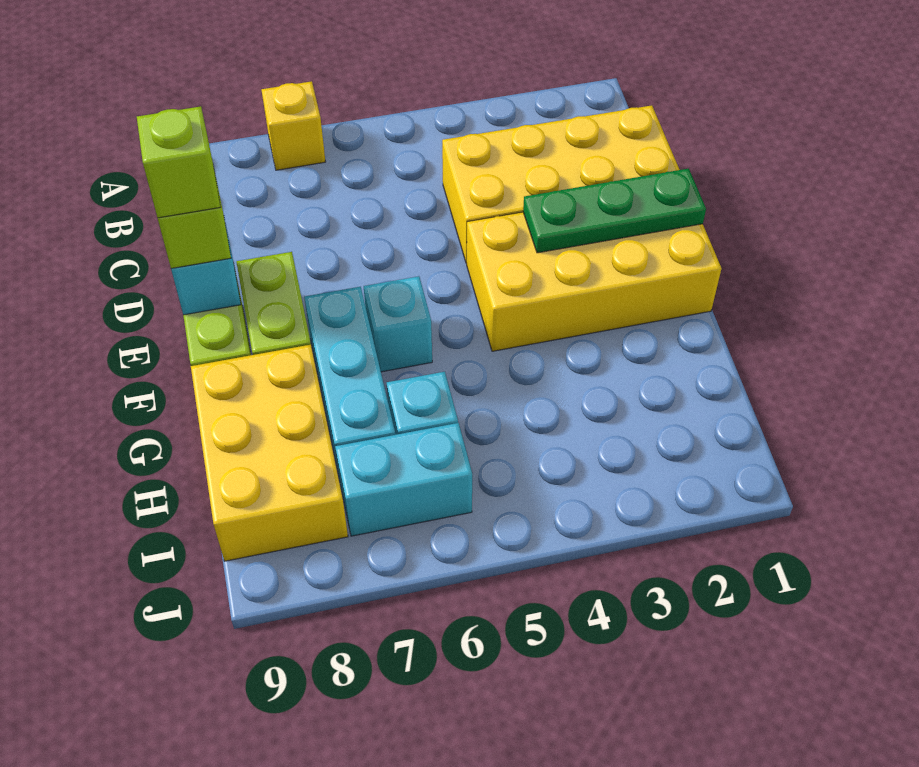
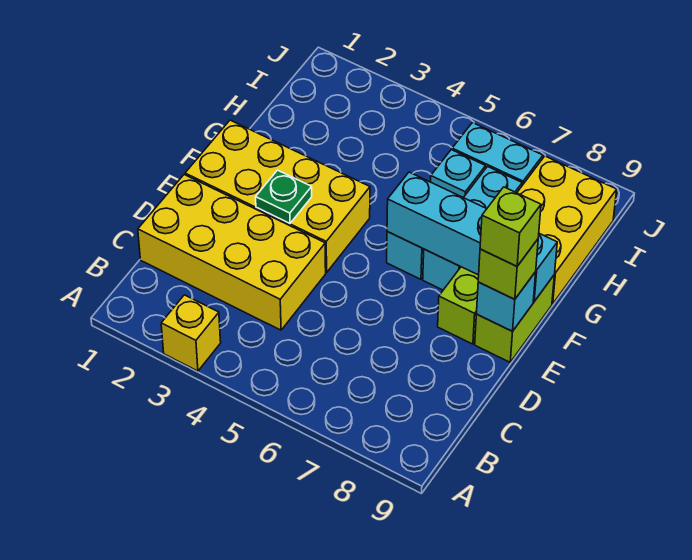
yellow brick A7 level 1 -> yellow brick A3 level 1
green plate E1:E3 level 2 -> green plate E3 level 2
none -> cyan brick F6:F9 level 2

